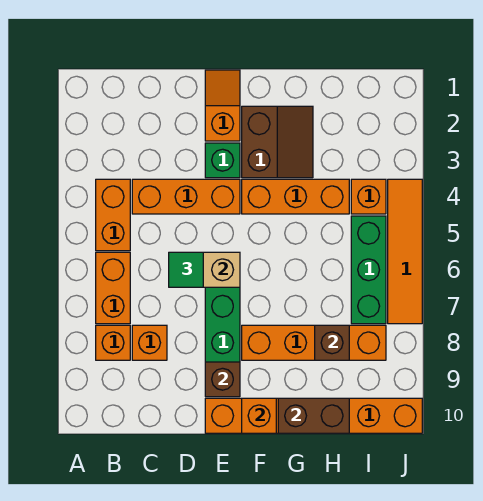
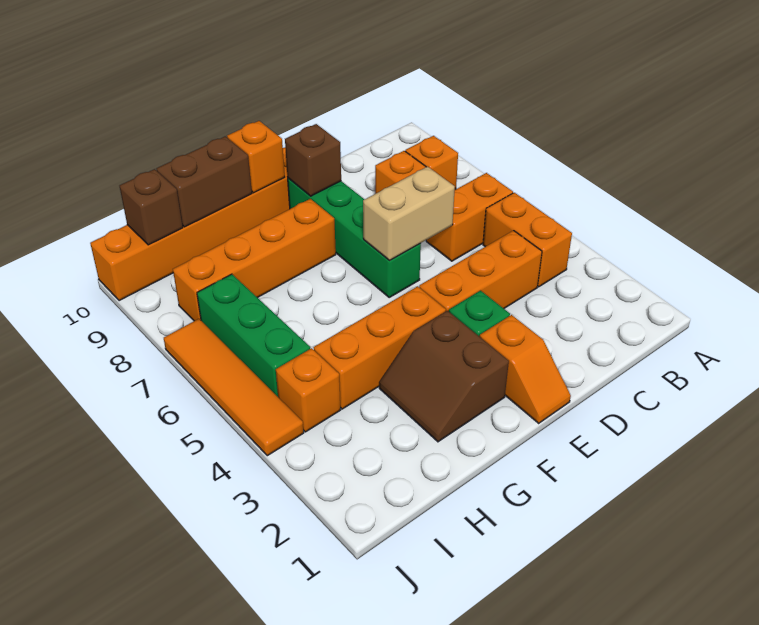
orange brick B6:B7 level 1 -> orange brick B6:C6 level 1
green tile D6 level 3 -> none
brown brick H8 level 2 -> brown brick I10 level 2

